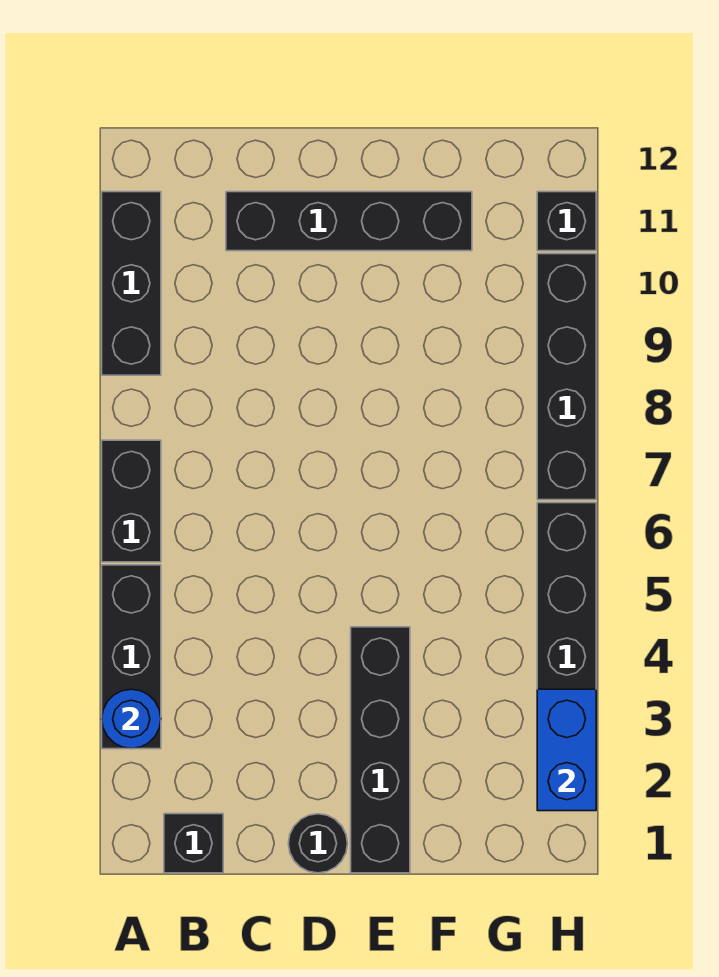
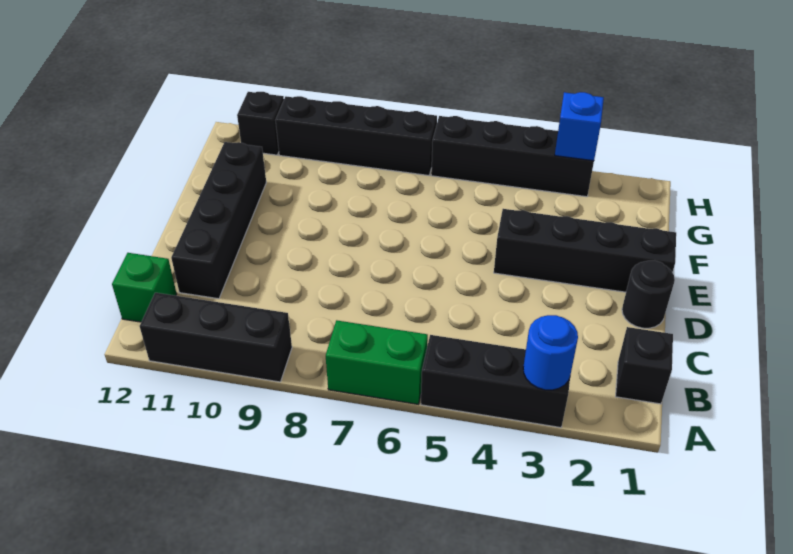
black brick A6:A7 level 1 -> green brick A6:A7 level 1
none -> green brick B12 level 1
blue brick H2:H3 level 2 -> blue brick H3 level 2

